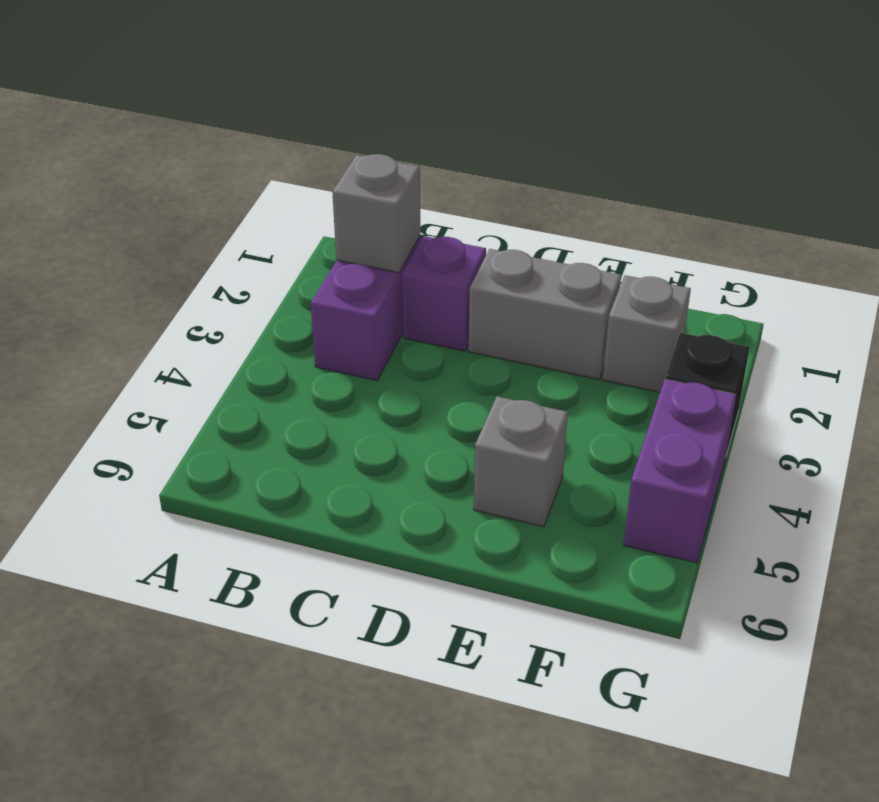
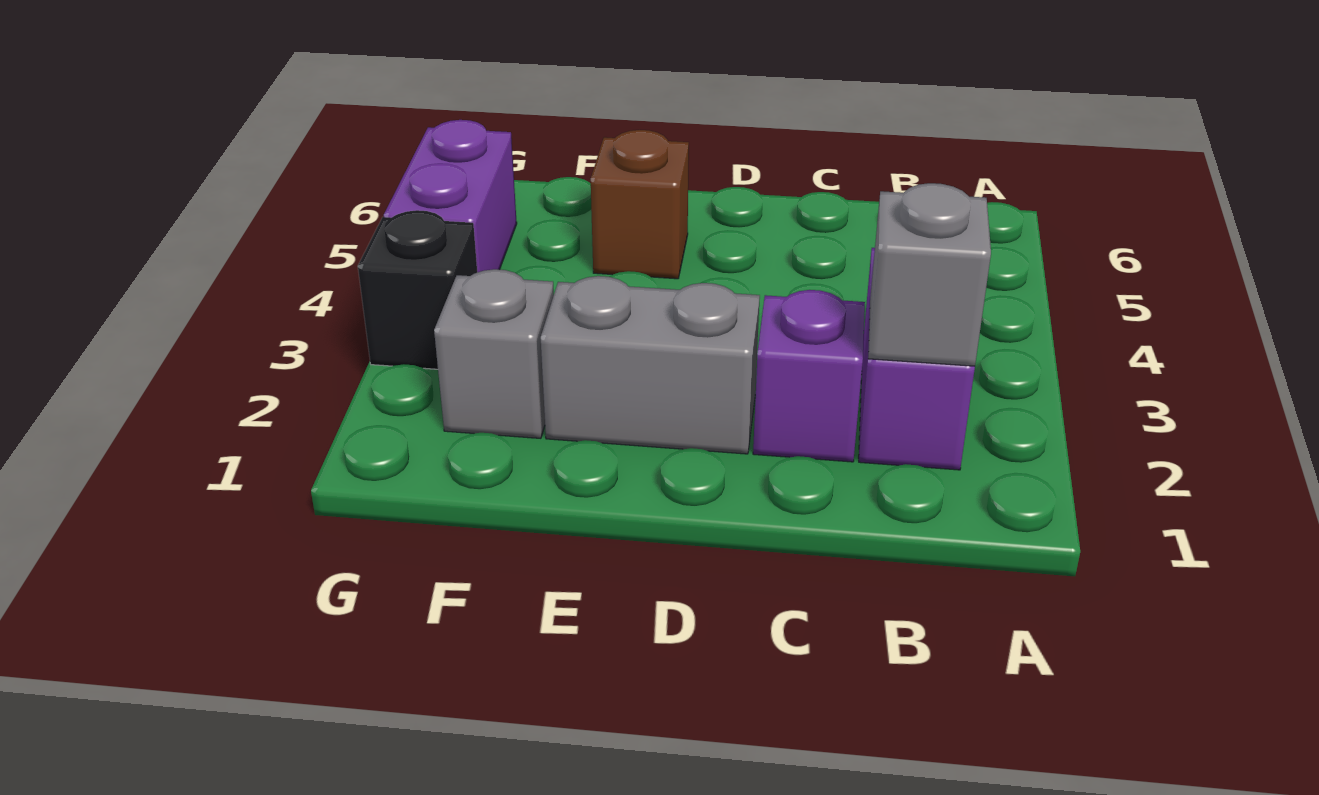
grey brick E5 level 1 -> brown brick E5 level 1

